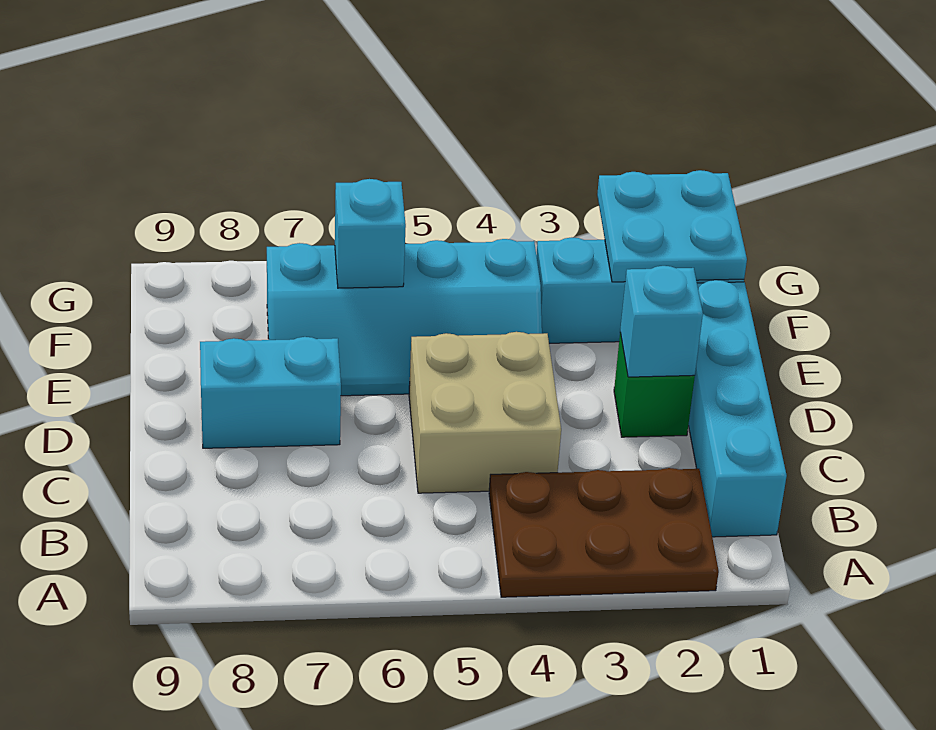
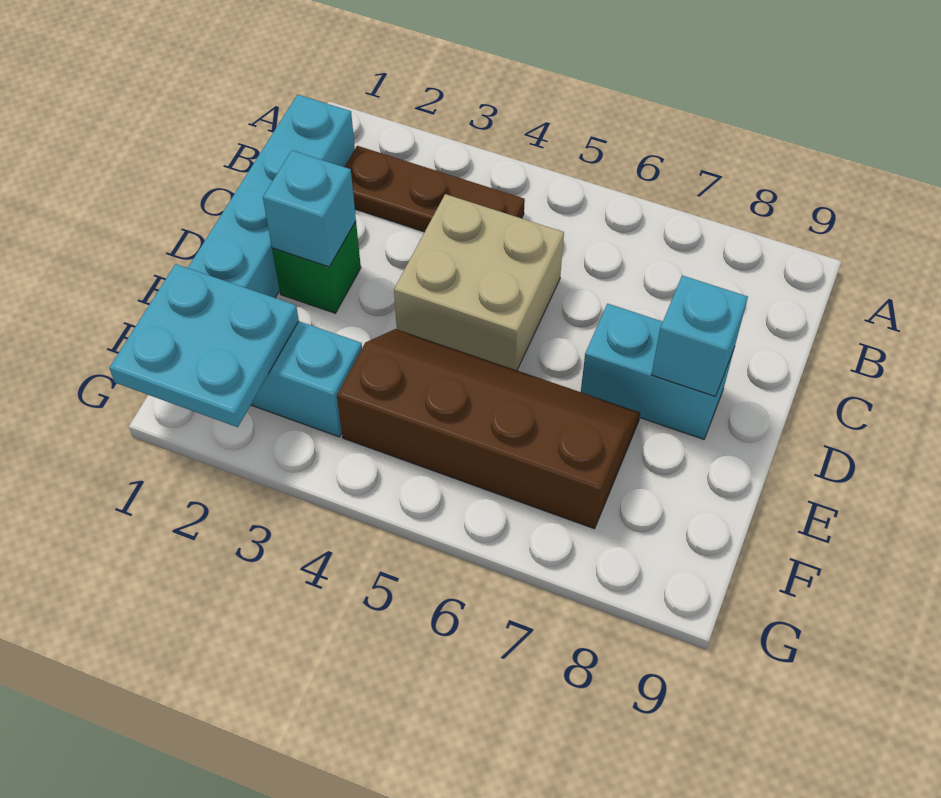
brown plate A2:B4 level 1 -> brown plate B2:B4 level 1
cyan slope E4:F7 level 1 top F -> brown slope E4:F7 level 1 top F
cyan brick F6 level 2 -> cyan brick D8 level 2

